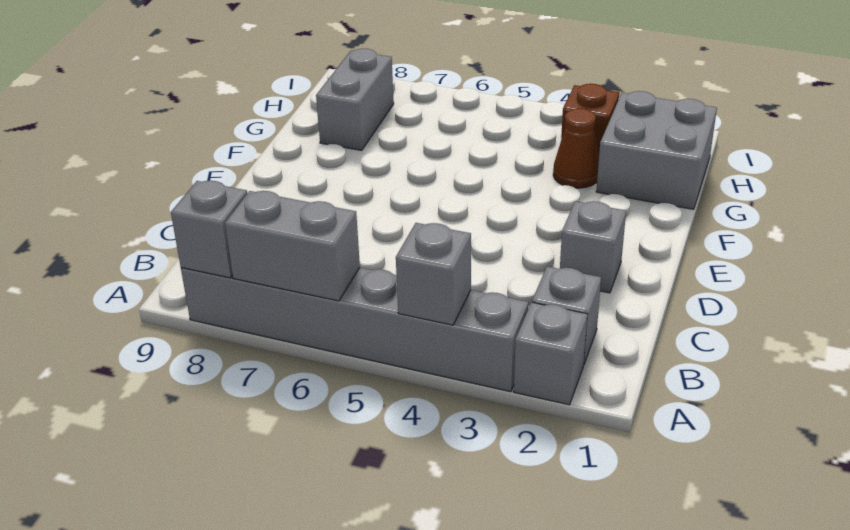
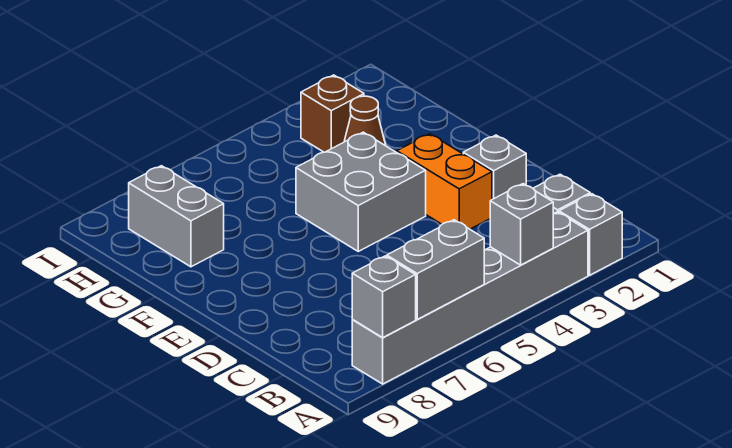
none -> orange brick D3:E3 level 1
grey brick G1:H2 level 1 -> grey brick E4:F5 level 1

